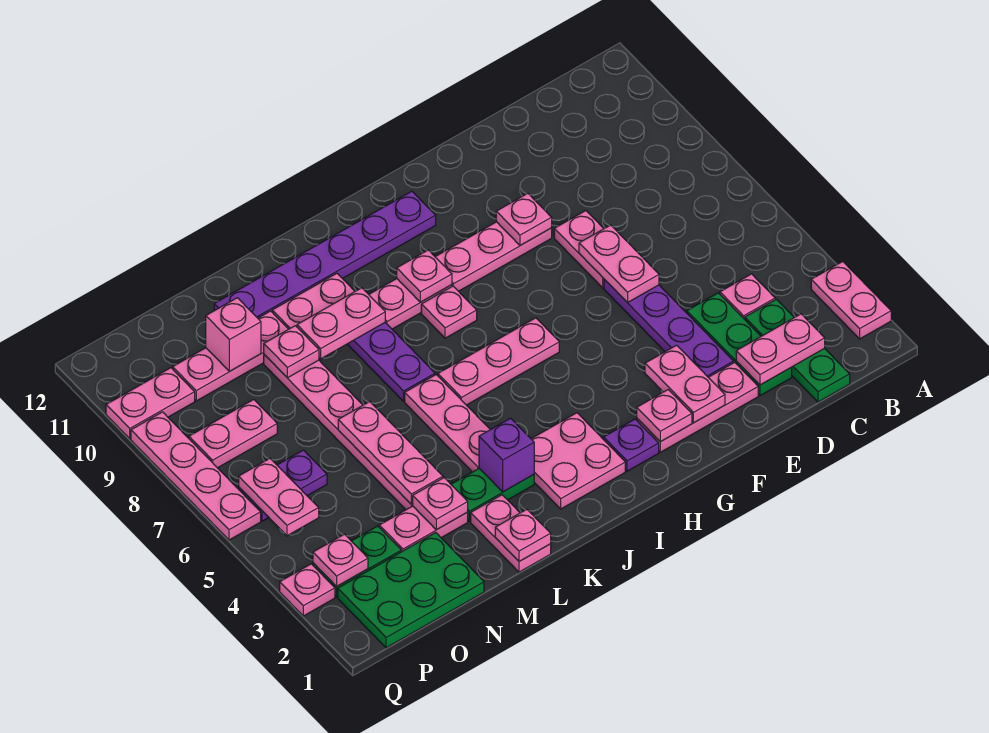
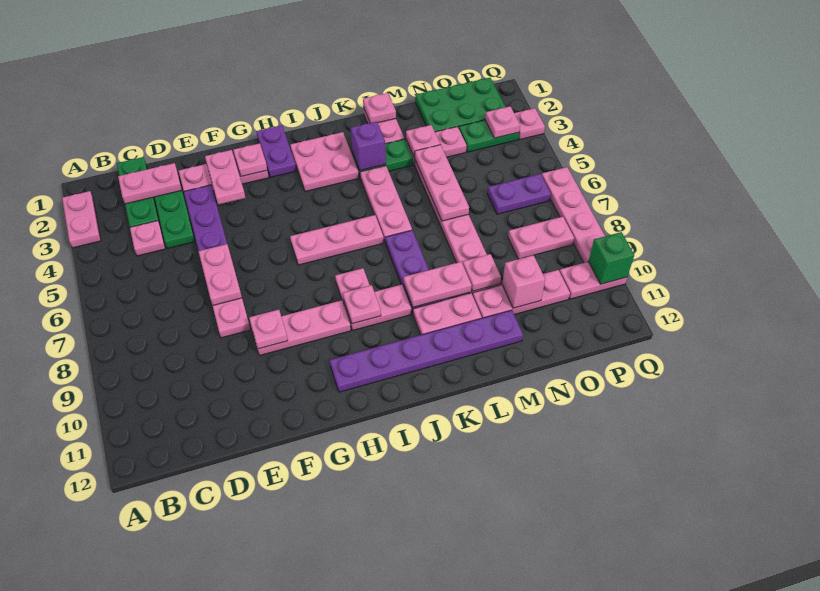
purple plate H2 level 1 -> purple plate H1:H2 level 1
pink plate P5:P6 level 2 -> none
none -> green brick Q10 level 2

